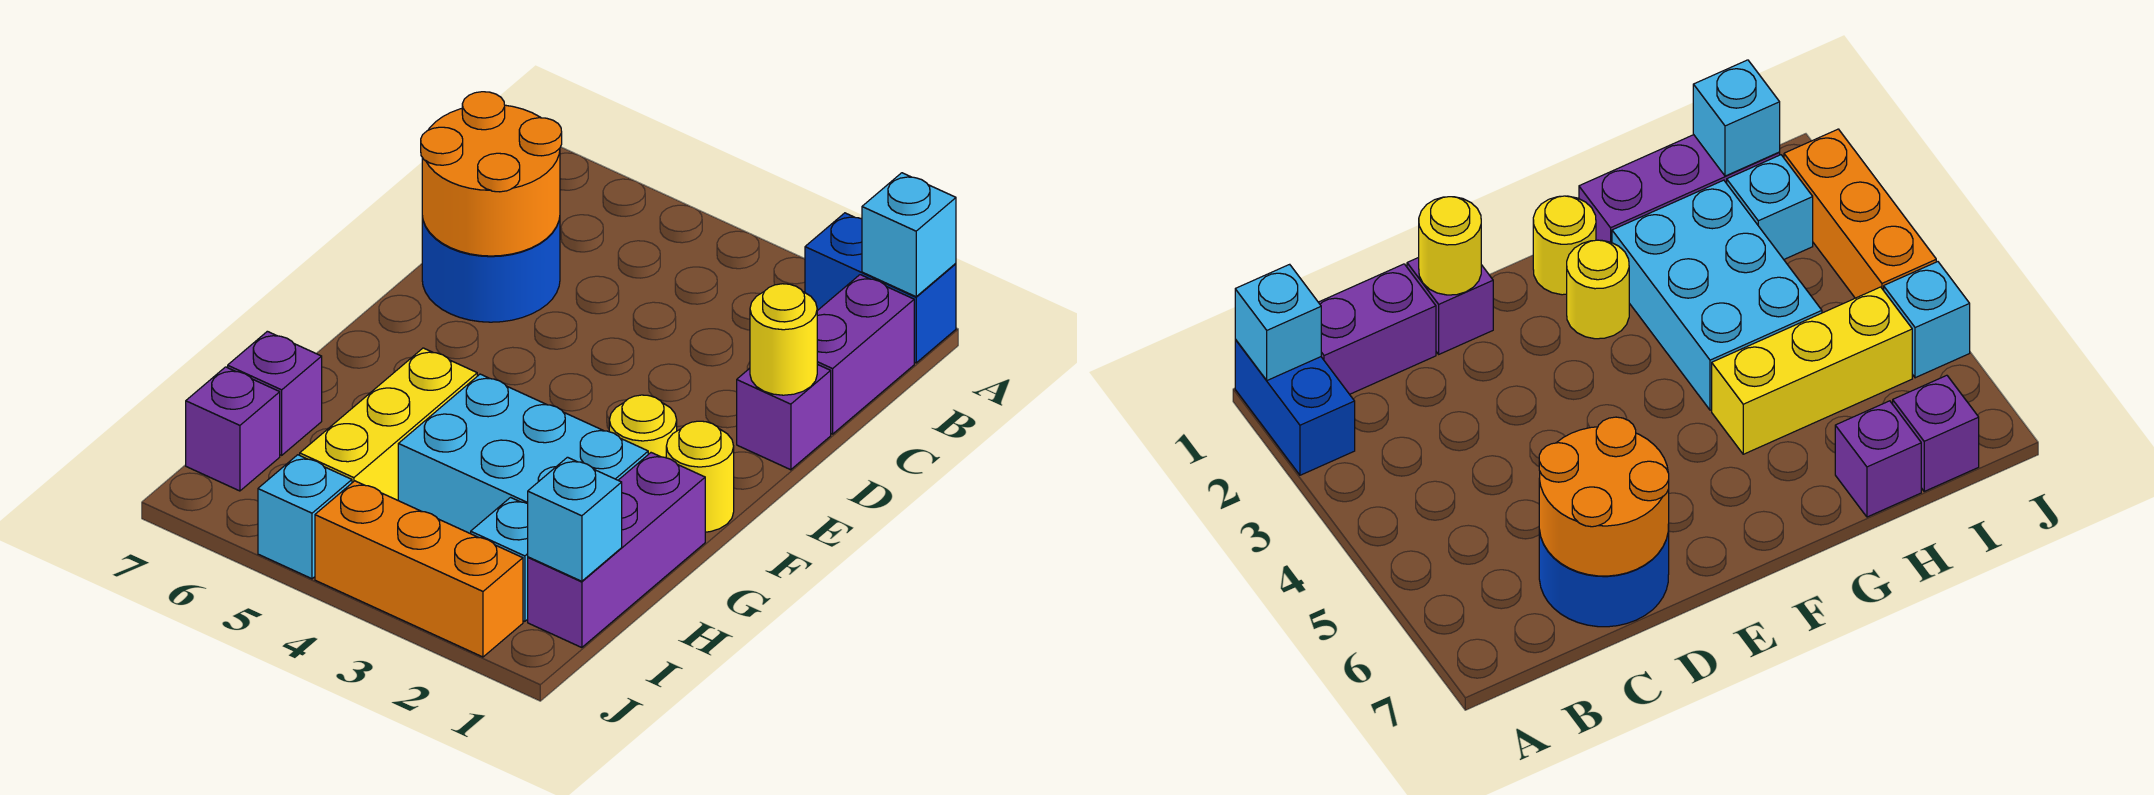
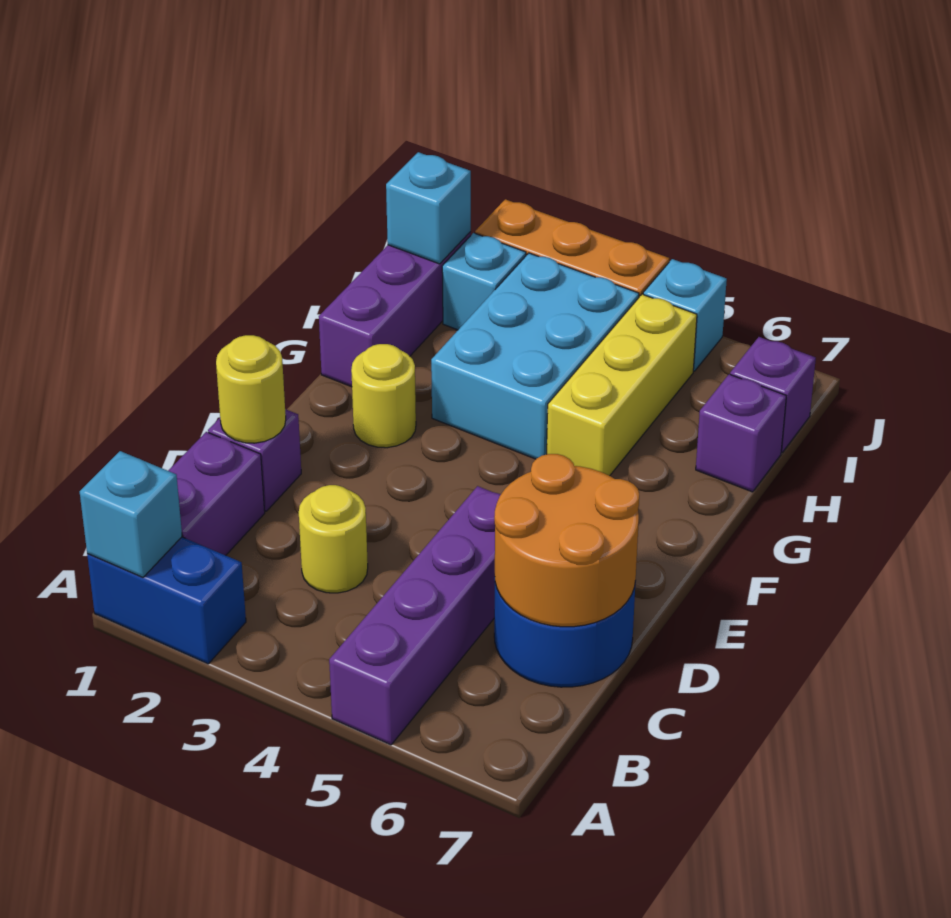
none -> purple brick A5:D5 level 1
yellow round brick F1 level 1 -> yellow round brick C3 level 1
cyan brick G2:H4 level 1 -> cyan brick G3:I4 level 1

